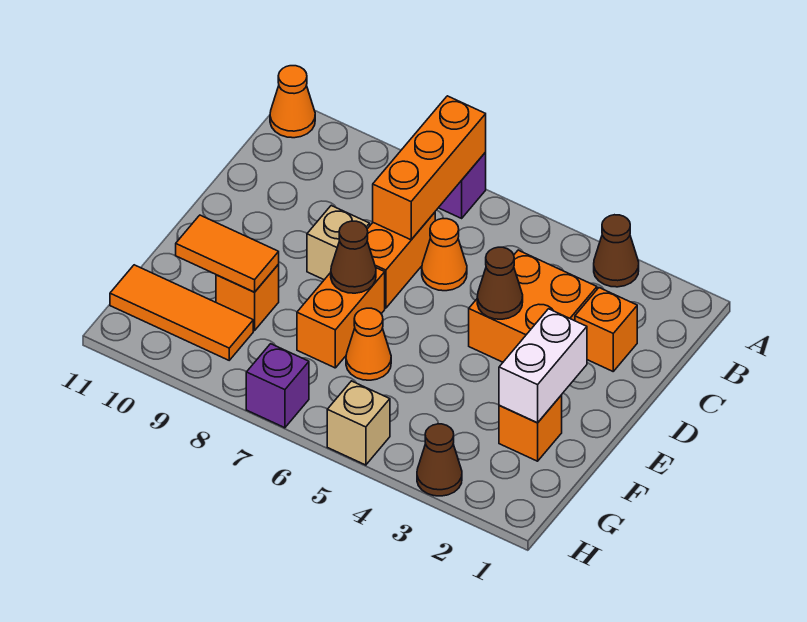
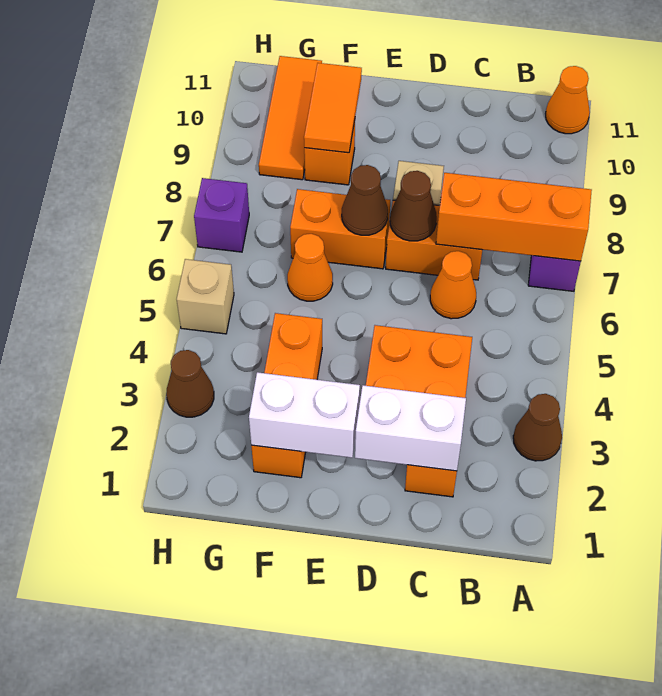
none -> white brick C2:D2 level 2
brown cone D4 level 2 -> brown cone D7 level 2
orange brick F2 level 1 -> orange brick F2:F4 level 1

